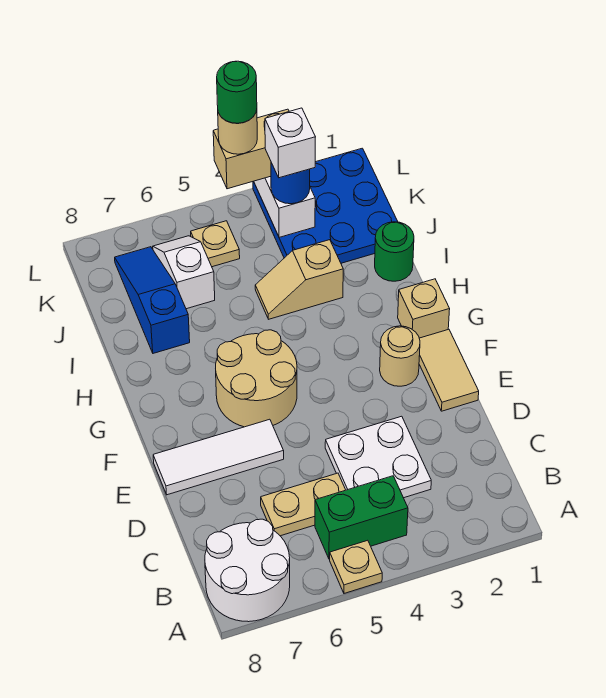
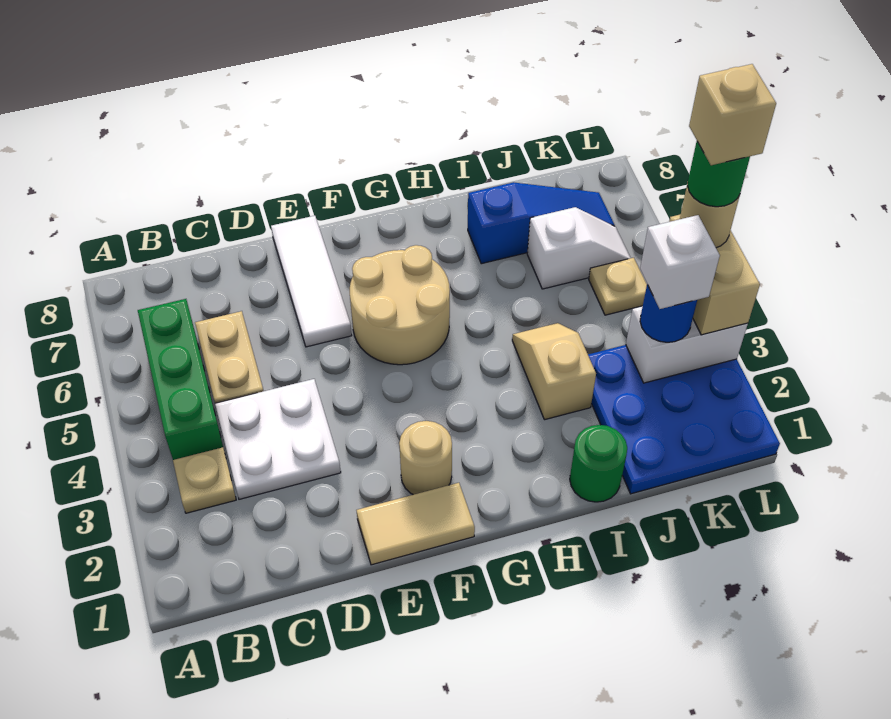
tan plate A5 level 1 -> tan plate B3 level 1
white round brick A7:B8 level 1 -> none
green brick B4:B5 level 1 -> green brick B4:B6 level 1
tan brick G1 level 1 -> tan brick L4 level 6

